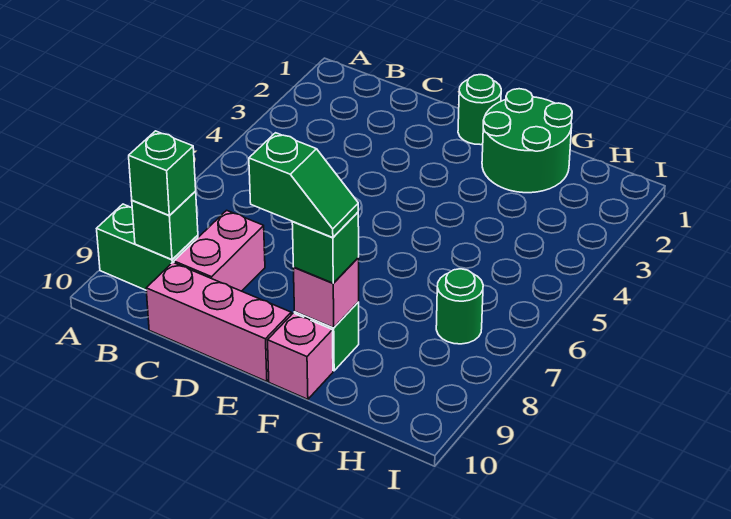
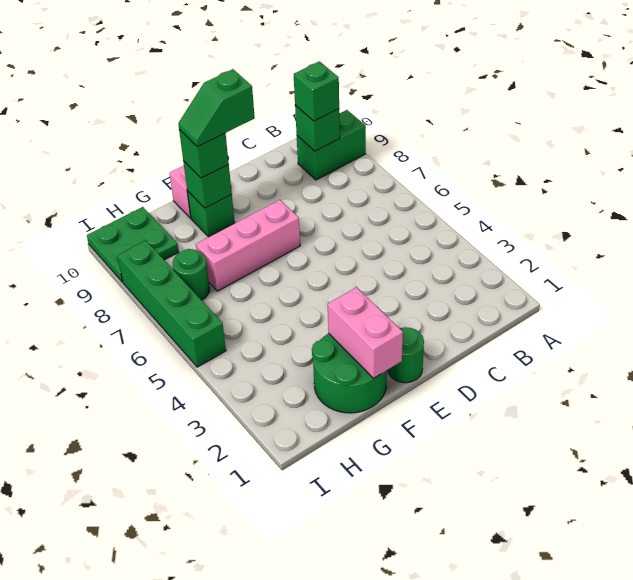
pink brick C8:C9 level 1 -> pink brick F1:F2 level 2
pink brick C10:E10 level 1 -> pink brick E7:G7 level 1
pink brick F9 level 2 -> green brick F9 level 2
none -> green plate H9:I10 level 1
none -> green brick I5:I8 level 1

